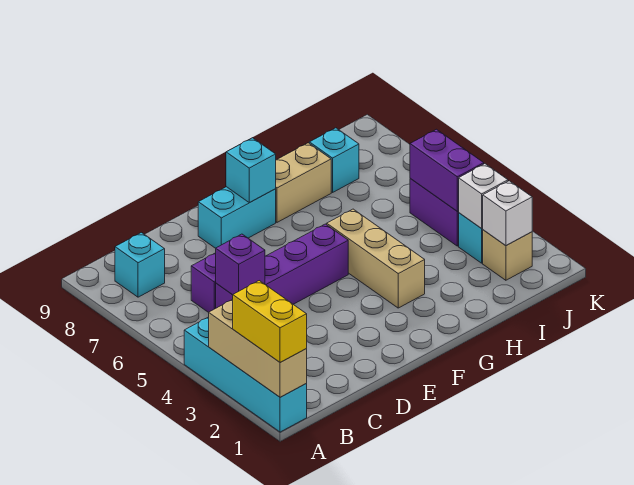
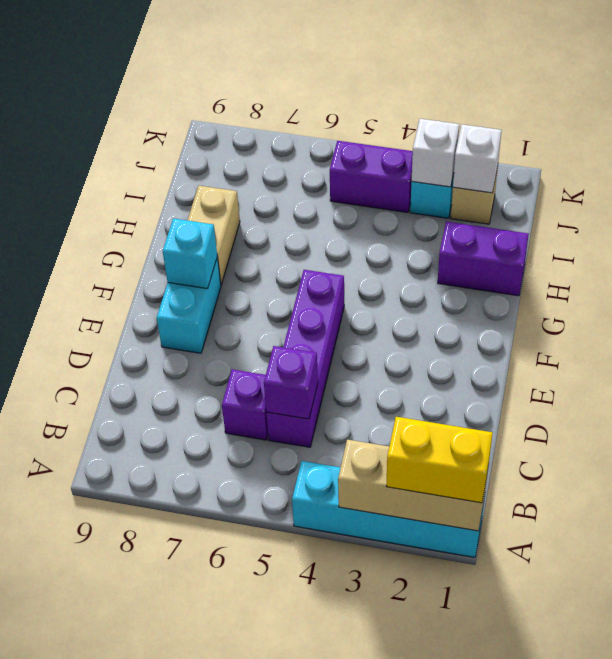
cyan brick B8 level 1 -> none
tan brick G3:G5 level 1 -> none
cyan brick I8 level 1 -> none
purple brick J4:J5 level 2 -> purple brick H1:H2 level 1

